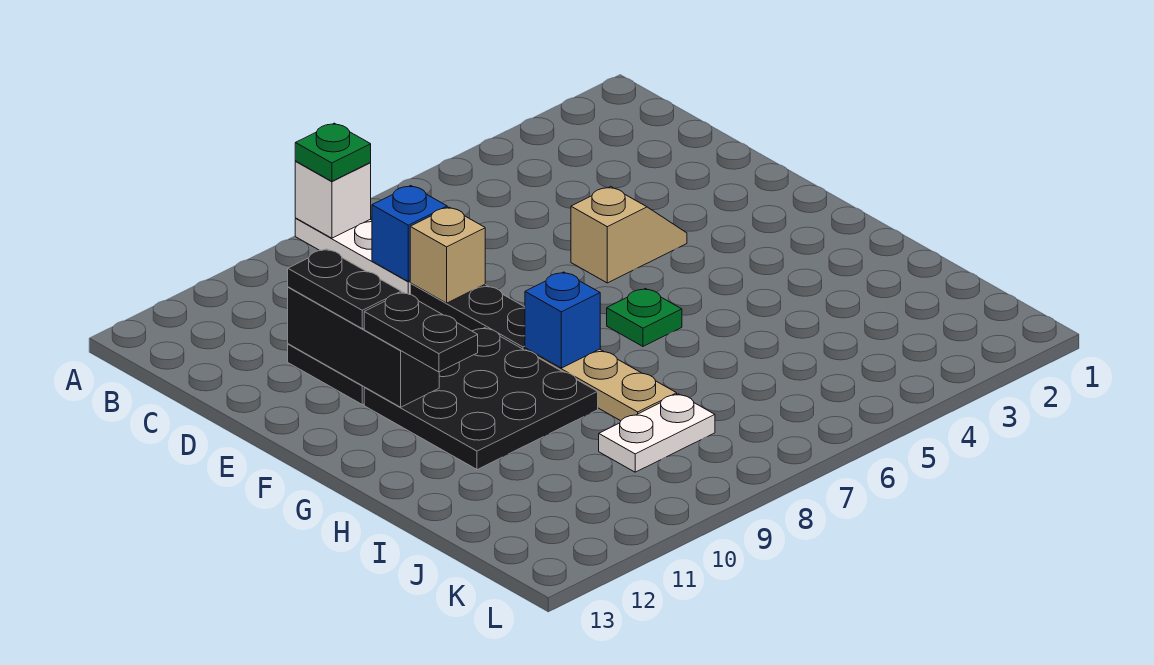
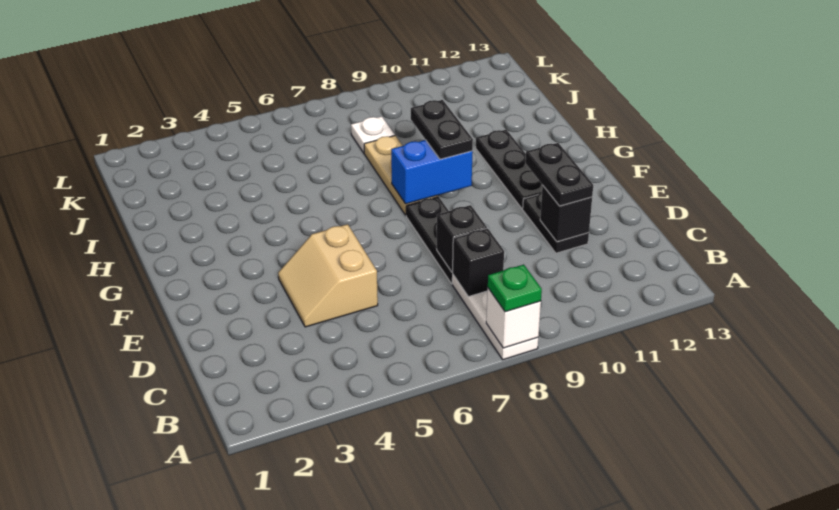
blue brick C8 level 2 -> black brick C8 level 2
tan brick D8 level 2 -> black brick D8 level 2
black brick D11:F11 level 2 -> black brick D11 level 2
tan slope E4:E5 level 1 top 5 -> tan slope D4:E5 level 1 top 5
black plate F9:H11 level 1 -> black plate F11:H11 level 1
black plate F11:G11 level 3 -> black plate G9:H9 level 3
green plate G6 level 1 -> none
blue brick G8 level 2 -> blue brick G8:G9 level 2
white plate J8:J9 level 1 -> white plate J8 level 1

